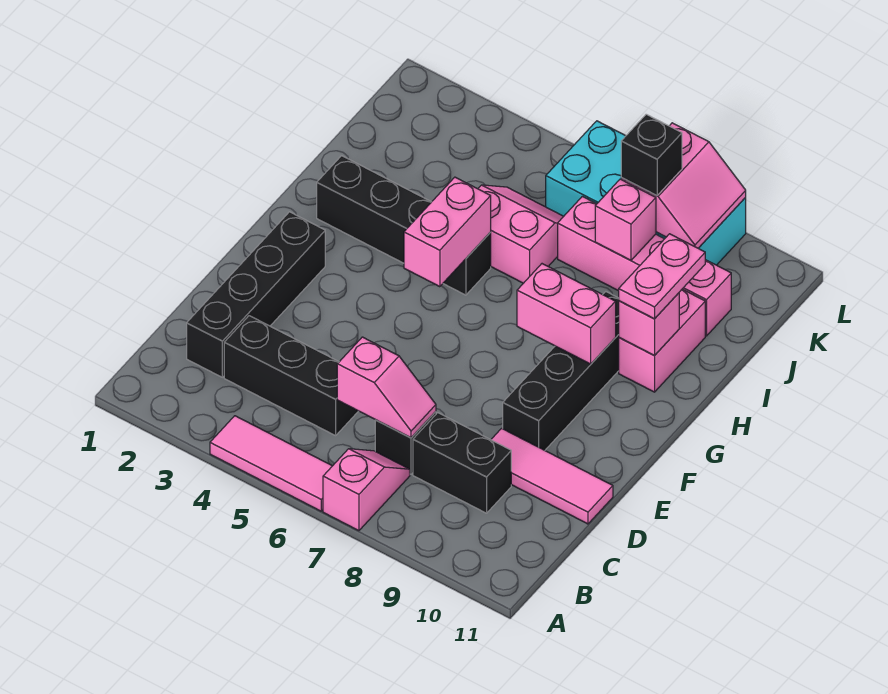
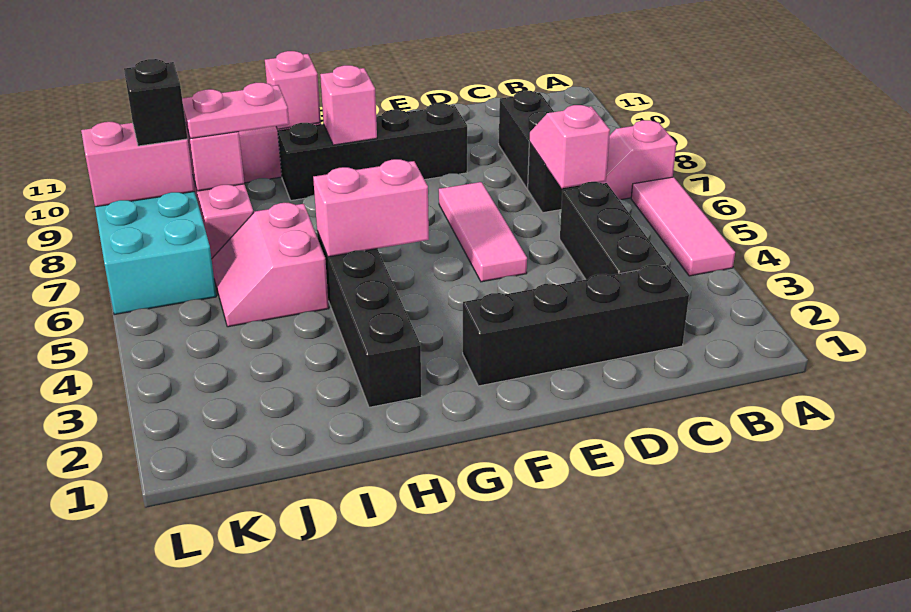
pink tile D9:D11 level 1 -> pink tile E5:E7 level 1
pink brick G8:G9 level 2 -> pink brick G9 level 2
pink plate H10:I10 level 3 -> pink plate I8:J8 level 3

